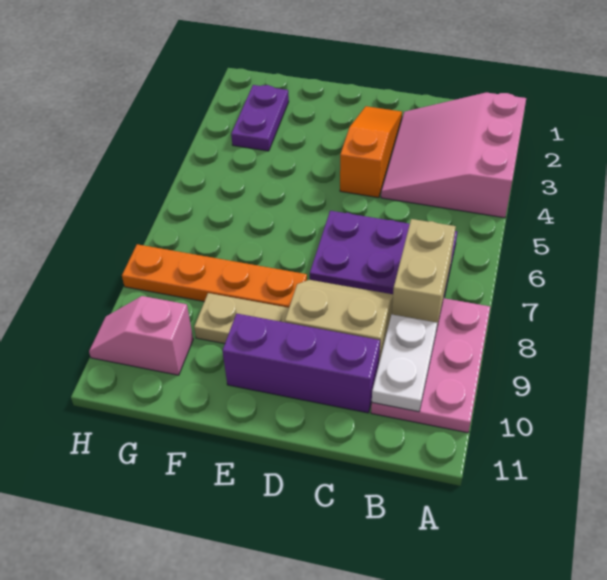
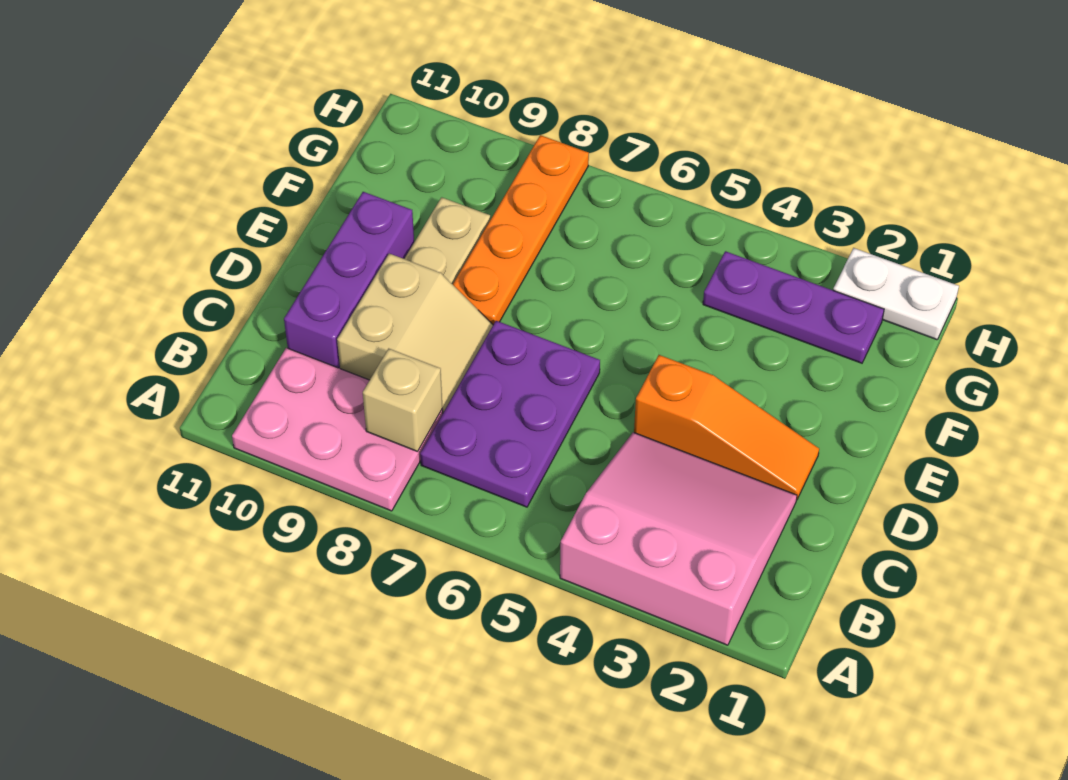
tan brick B7:B8 level 2 -> tan brick B8 level 2
white plate B9:B10 level 2 -> white plate H1:H2 level 1
purple plate G2:G3 level 1 -> purple plate G2:G4 level 1
pink slope G10:H10 level 1 top G -> none

